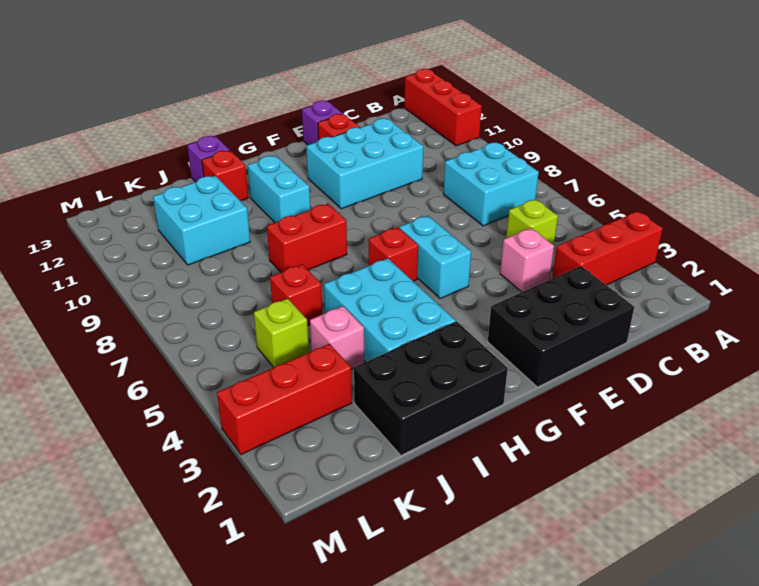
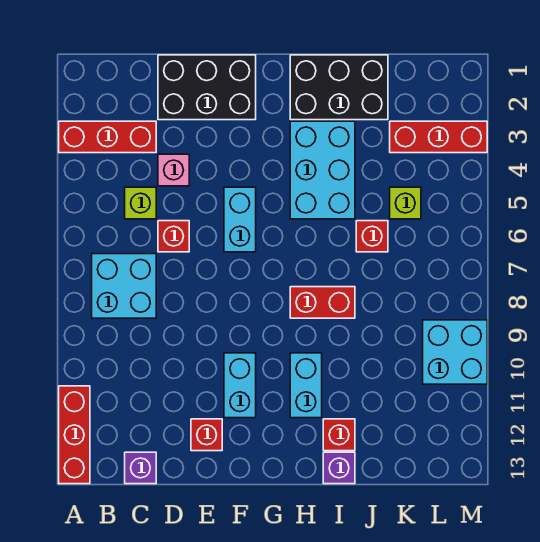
cyan brick D10:F11 level 1 -> cyan brick F10:F11 level 1
purple brick E13 level 1 -> purple brick C13 level 1
red brick G6 level 1 -> red brick D6 level 1
pink brick J4 level 1 -> none
cyan brick J10:K11 level 1 -> cyan brick L9:M10 level 1

